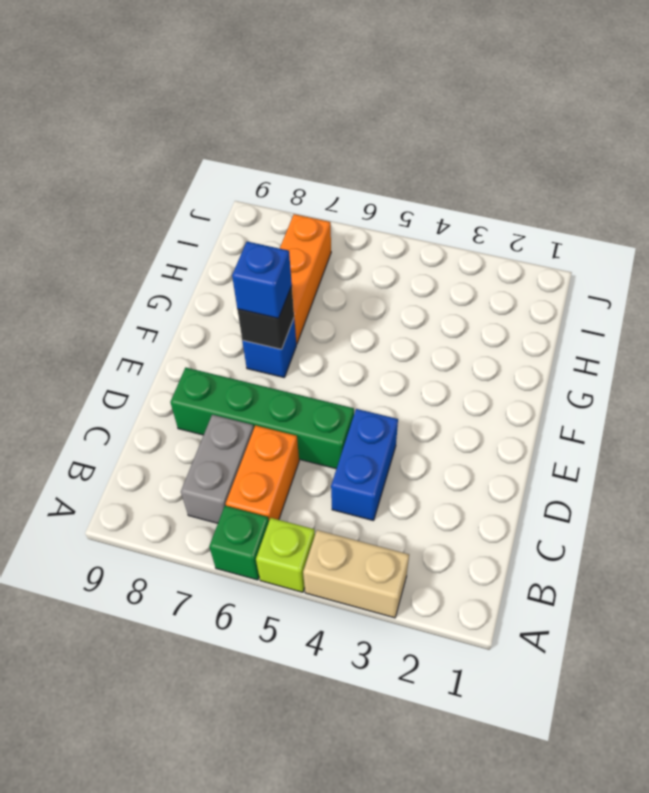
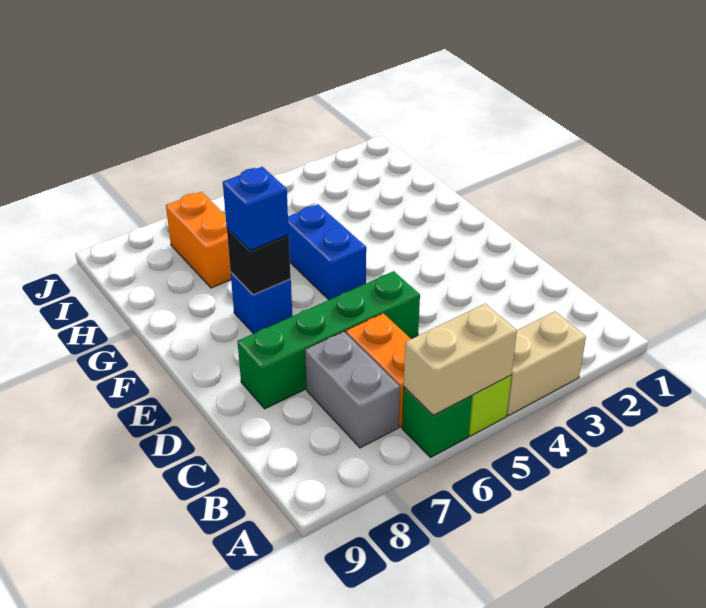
none -> tan brick A5:A6 level 2
blue brick C4:D4 level 1 -> blue brick F5:G5 level 1
orange brick G7:I7 level 1 -> orange brick H7:I7 level 1

